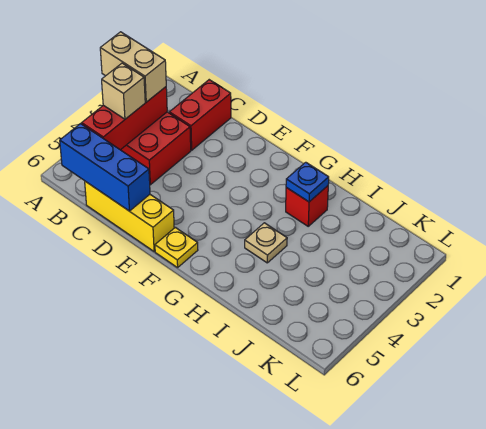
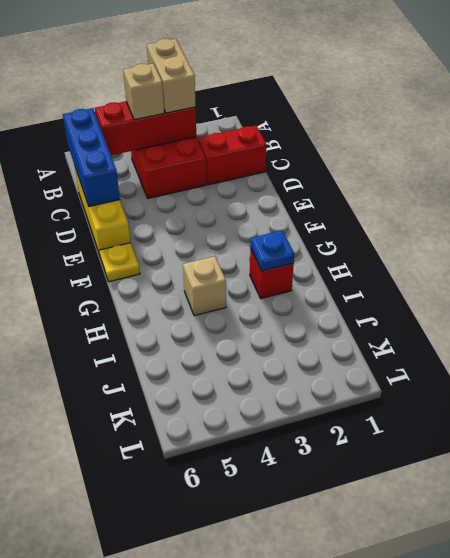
tan plate H4 level 1 -> tan brick H4 level 1

